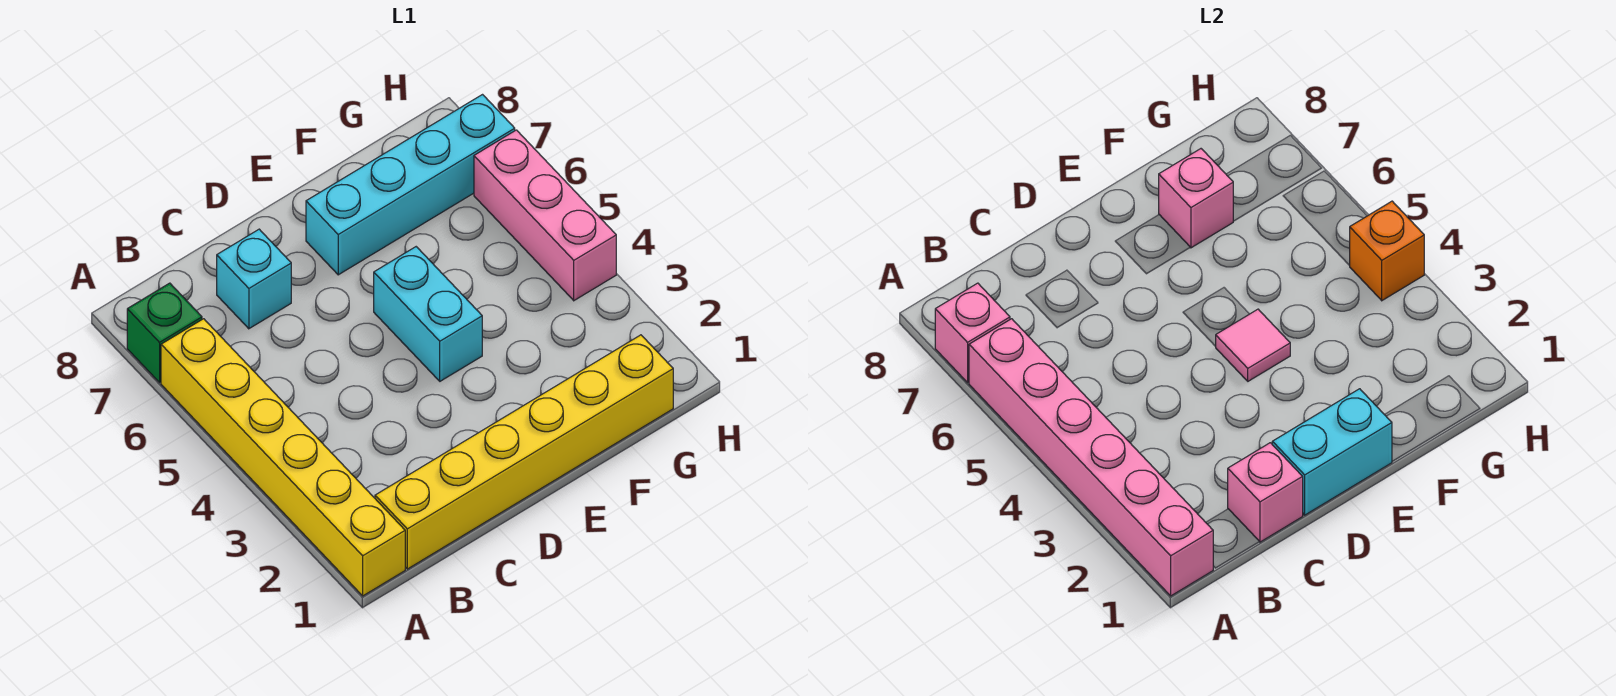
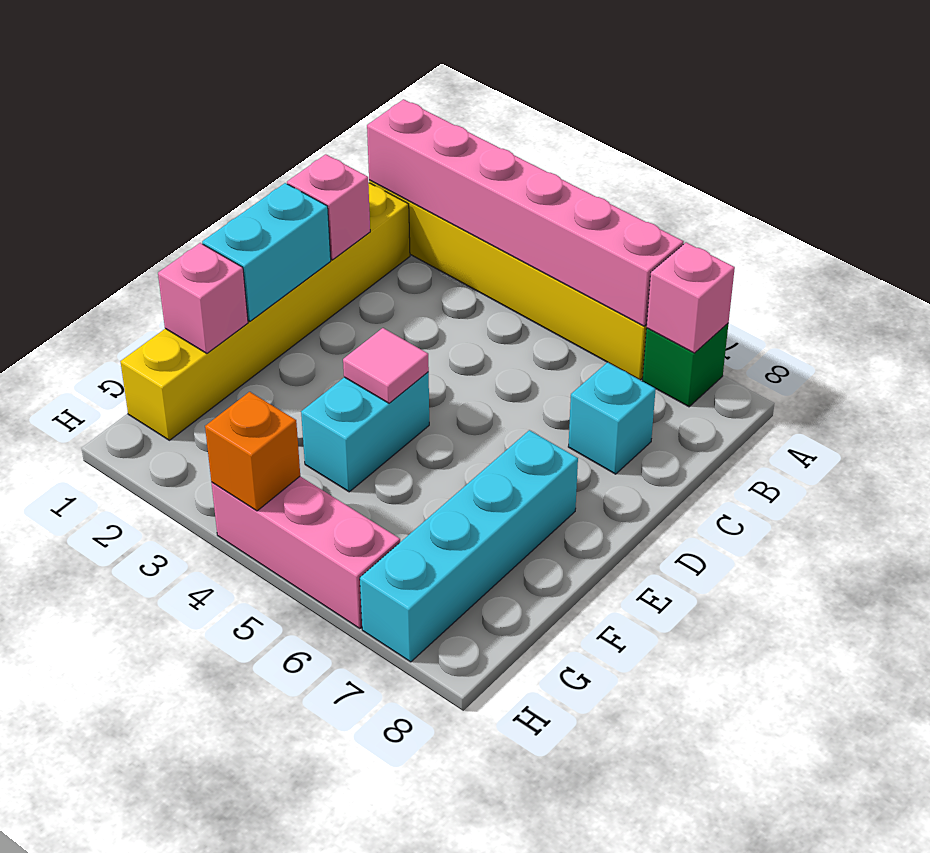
cyan brick E4:E5 level 1 -> cyan brick E4:F4 level 1
pink brick F7 level 2 -> pink brick F1 level 2

